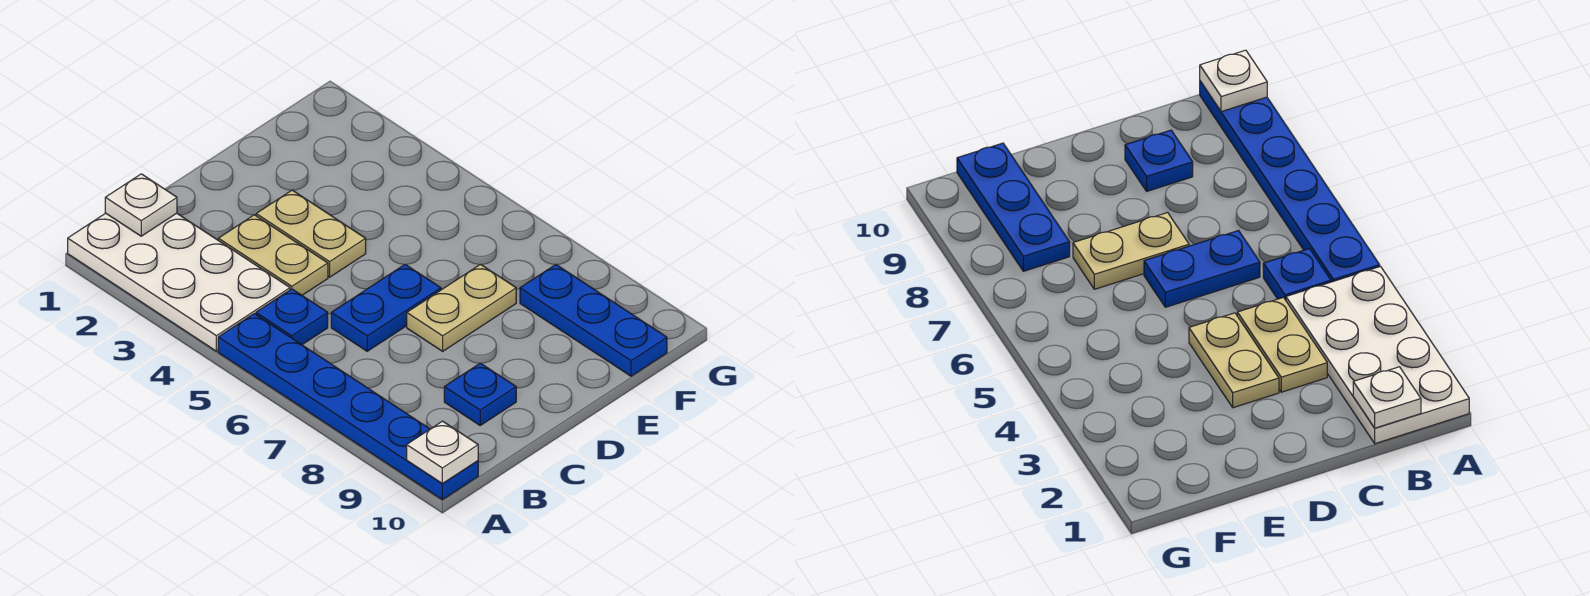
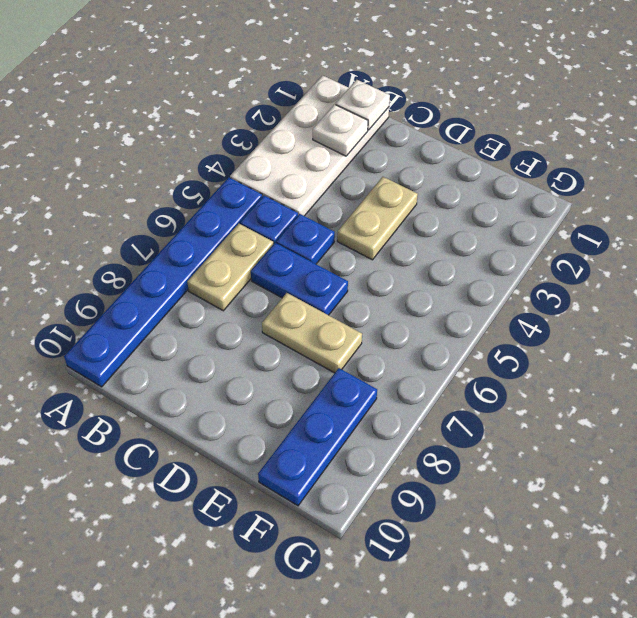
white plate A10 level 2 -> white plate B2 level 2
tan plate C3:C4 level 1 -> tan plate B6:B7 level 1
blue plate C9 level 1 -> blue plate C5 level 1

